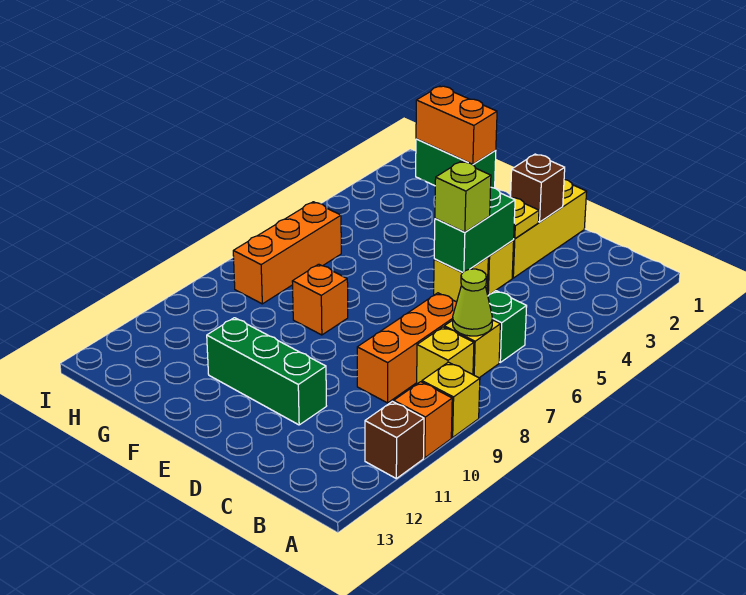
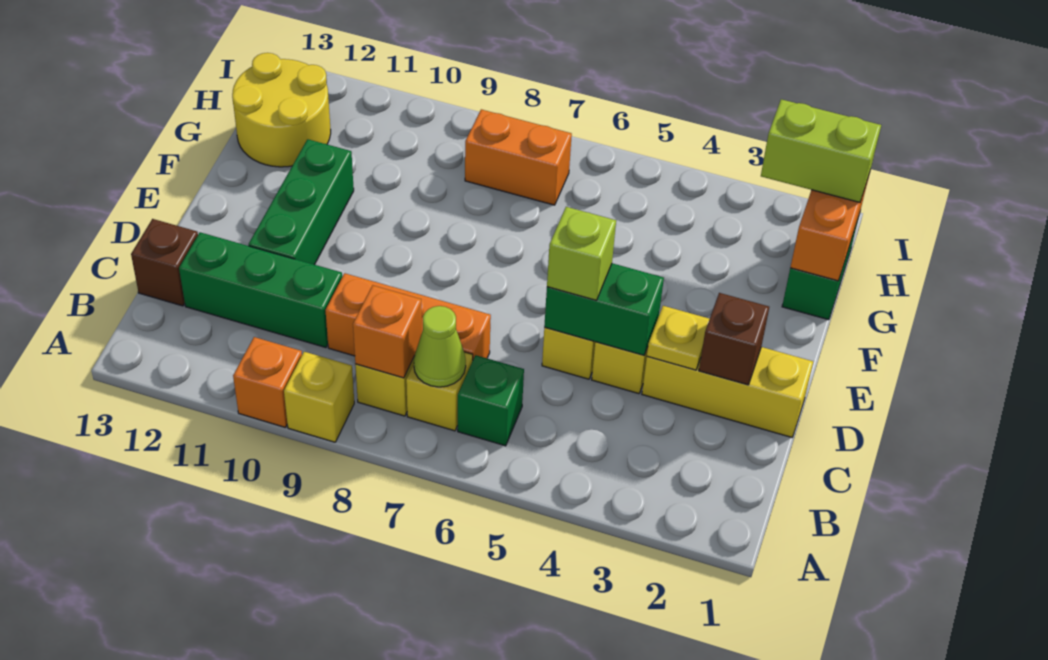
brown brick A11 level 1 -> brown brick C13 level 1
none -> green brick C10:C12 level 1
orange brick F8 level 1 -> orange brick B8 level 2
none -> yellow round brick G12:H13 level 1
none -> lime brick H1:H2 level 3
orange brick H6:H8 level 1 -> orange brick H7:H8 level 1

